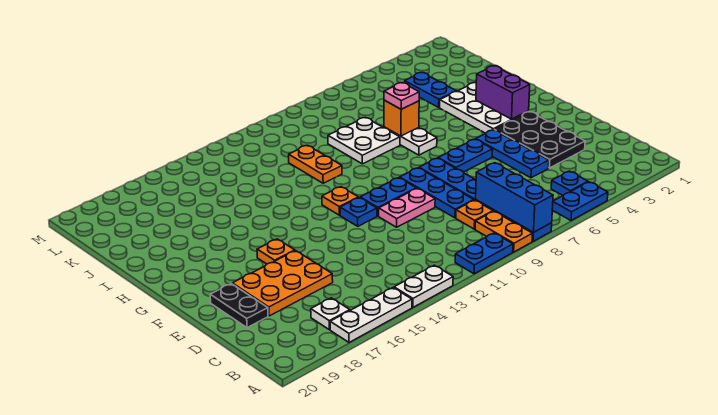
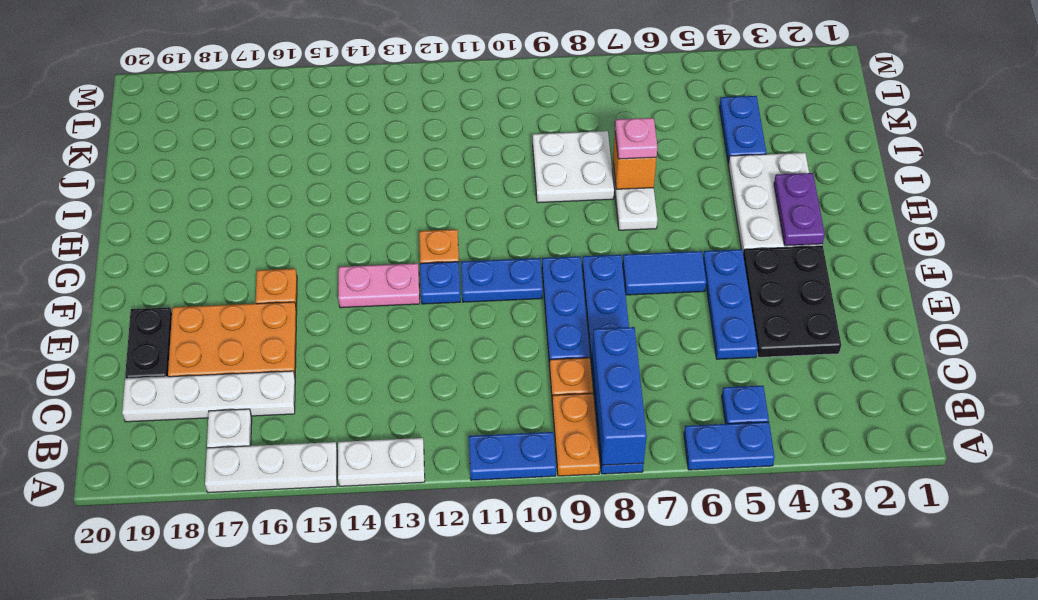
none -> white plate C16:C19 level 1
pink plate E10:E11 level 1 -> pink plate F13:F14 level 1
blue plate F6:F7 level 1 -> blue tile F6:F7 level 1
purple brick G3:H3 level 2 -> purple plate G3:H3 level 2
orange plate I11:J11 level 1 -> none

